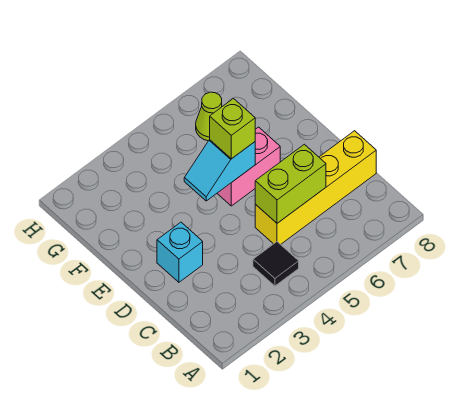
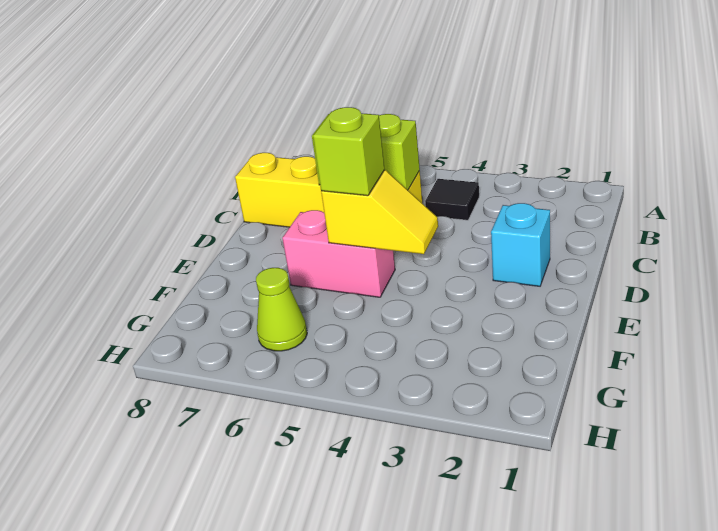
cyan slope E4:E5 level 2 top 5 -> yellow slope E4:E5 level 2 top 5

